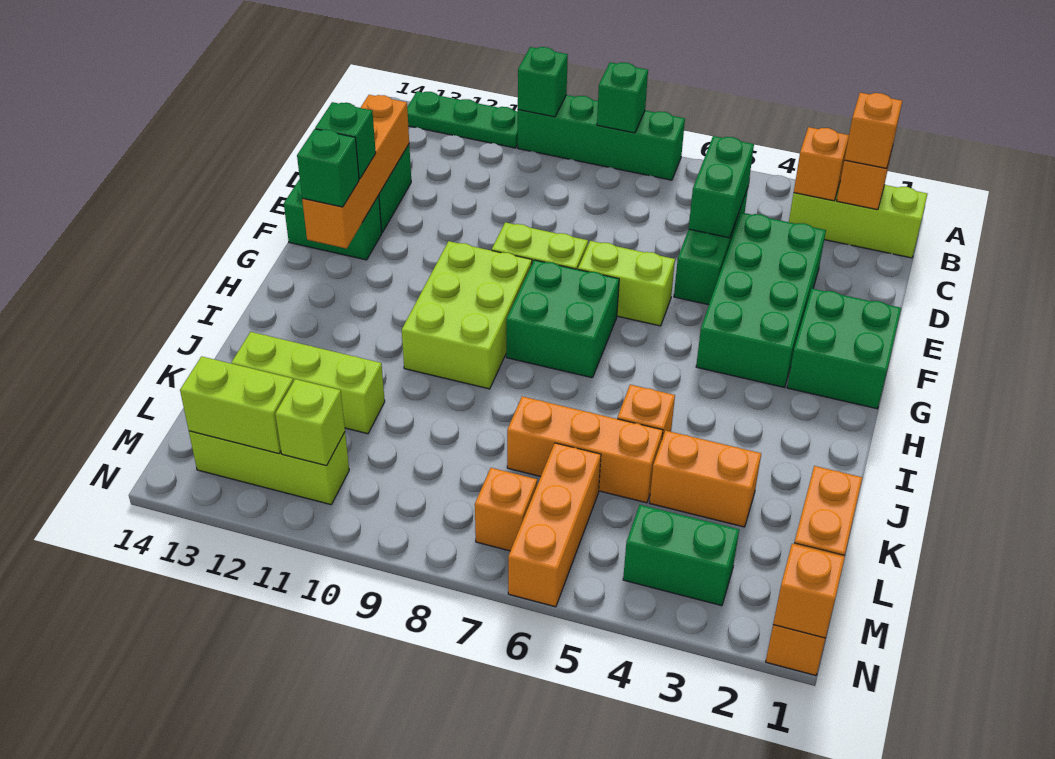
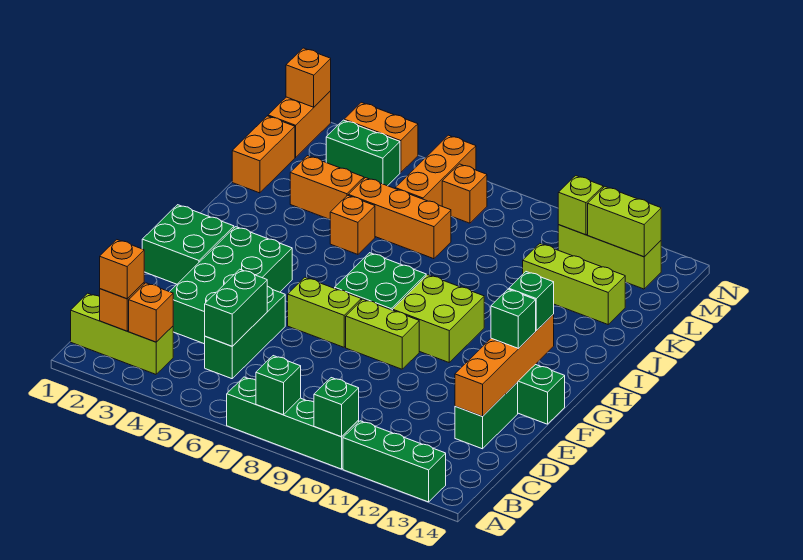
green plate A11:A13 level 1 -> green brick A11:A13 level 1
lime brick G9:I10 level 1 -> lime brick G9:H10 level 1
none -> orange brick N3:N4 level 1

